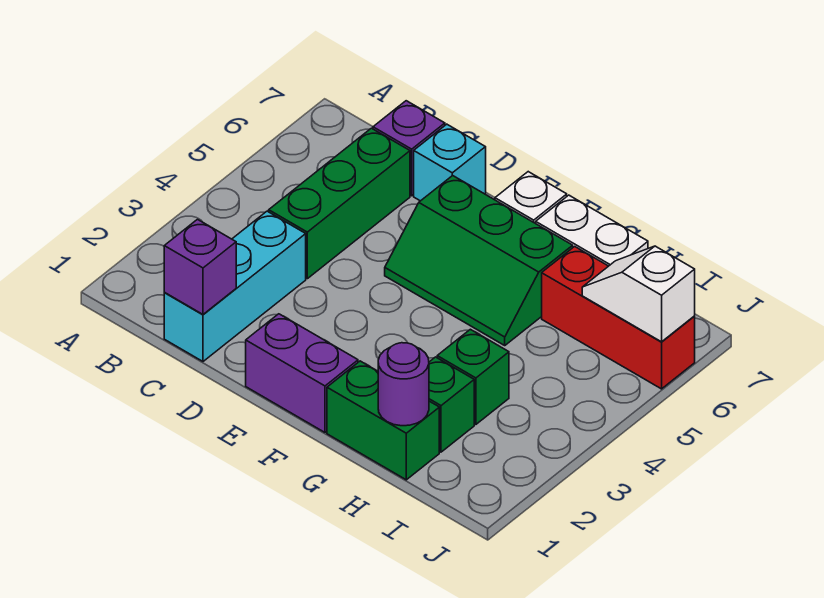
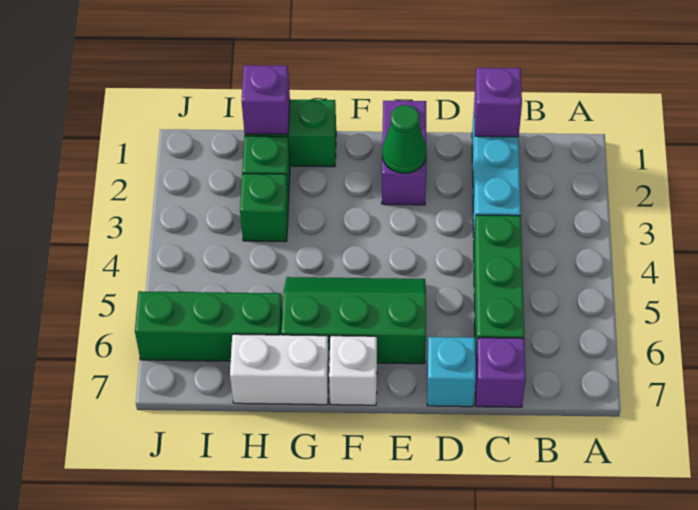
purple brick E1:F1 level 1 -> purple brick E1:E2 level 1
none -> green cone E2 level 2
purple round brick H1 level 2 -> purple brick H1 level 2
red brick H6:J6 level 1 -> green brick H6:J6 level 1
white slope I6:J6 level 2 top J -> none

